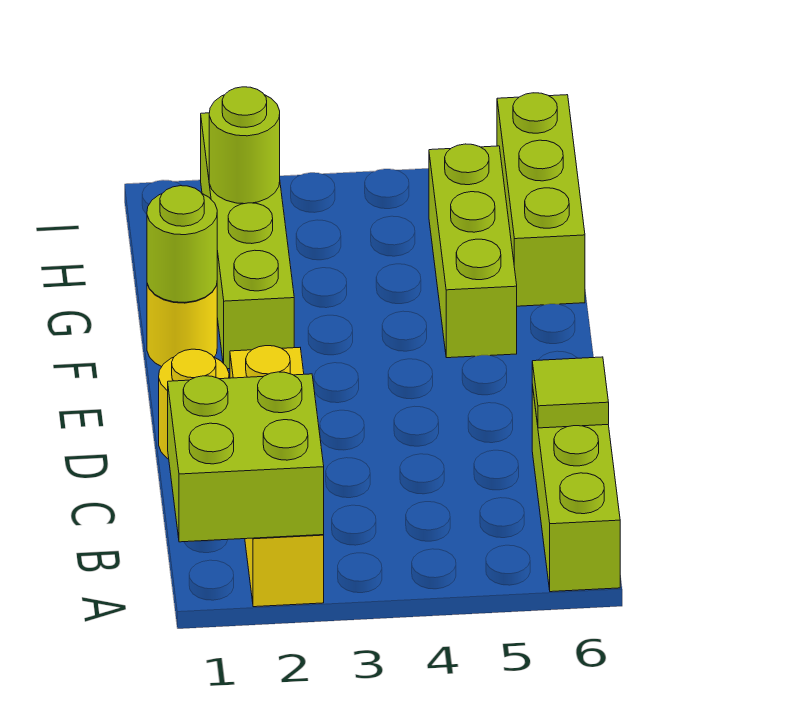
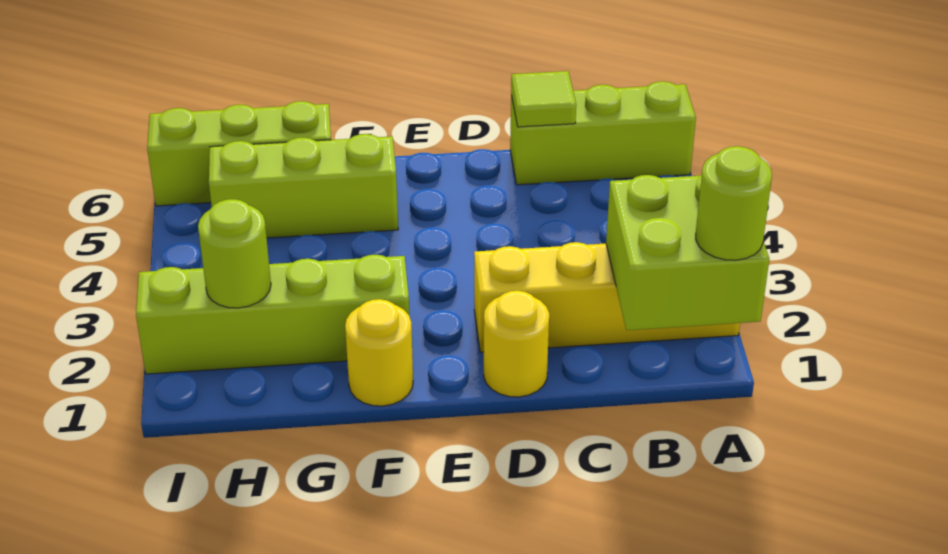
lime round brick F1 level 2 -> lime round brick A1 level 3

